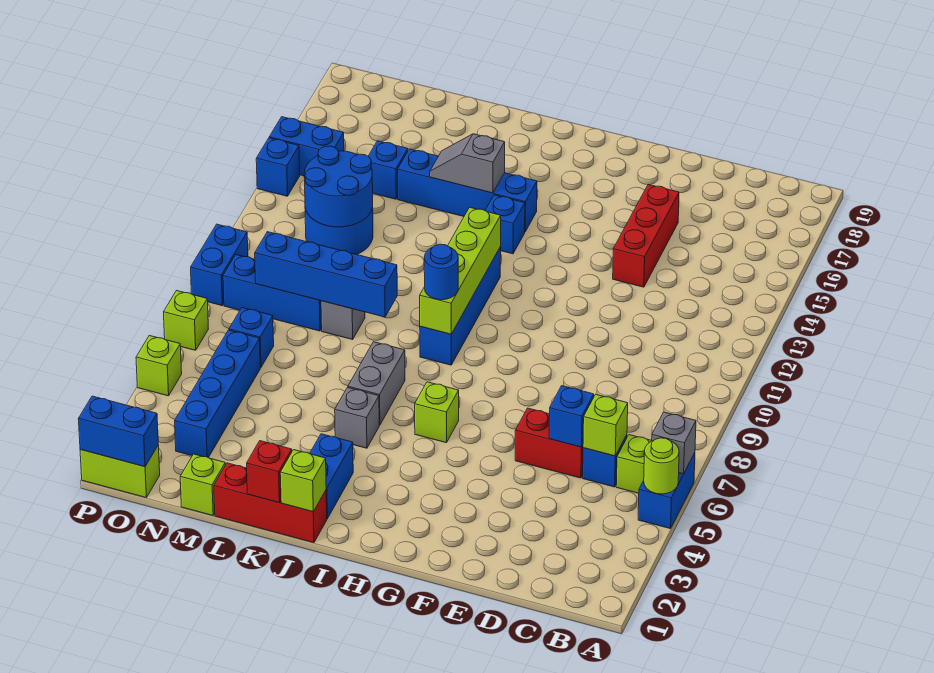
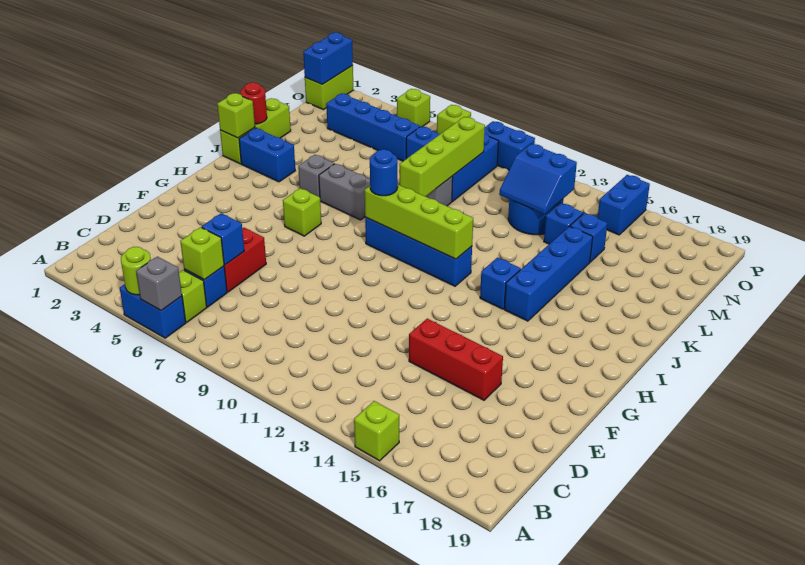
red brick J1:L1 level 1 -> lime brick J1:L1 level 1
grey slope J15:K15 level 2 top J -> none
red brick K1 level 2 -> red round brick K1 level 2
blue brick K9:N9 level 2 -> lime brick K9:N9 level 2
lime brick M1 level 1 -> lime brick A15 level 1
blue round brick M12:N13 level 2 -> blue slope M12:N13 level 2 top N
blue brick P14 level 1 -> blue brick M14 level 1

